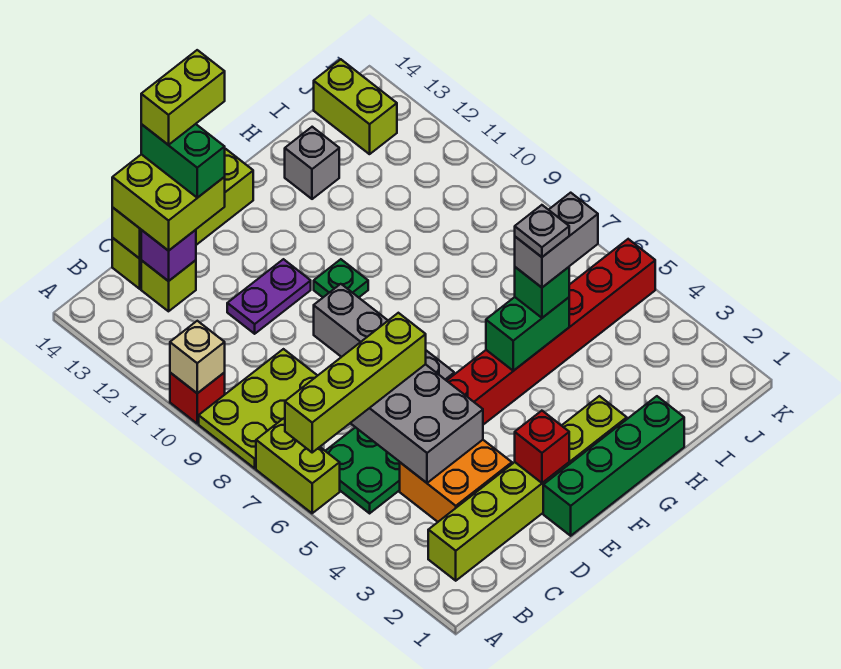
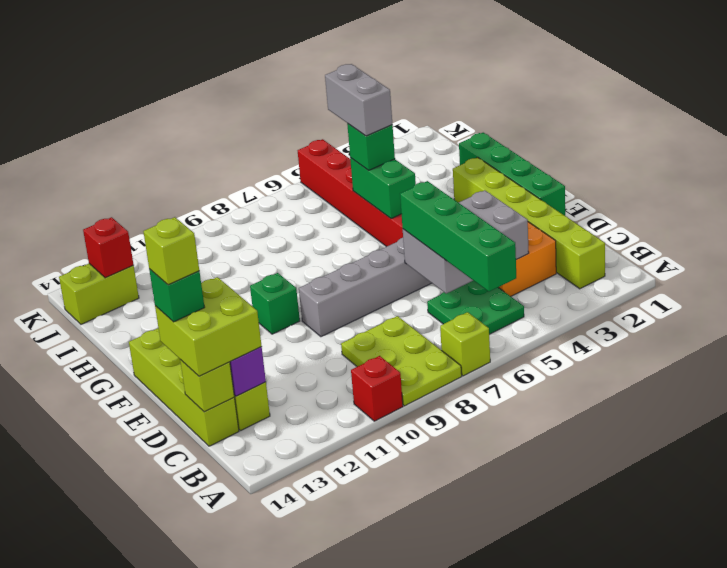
lime brick A6:A7 level 1 -> lime brick A7 level 1
lime brick A6:D6 level 3 -> green brick A6:D6 level 3
tan brick A10 level 2 -> none
purple plate D11:E11 level 1 -> none
green brick D13:D14 level 4 -> green brick D14 level 4
lime brick D14:E14 level 5 -> lime brick D14 level 5
red brick E2 level 2 -> red brick J13 level 2
green plate F10 level 1 -> green brick F10 level 1
grey plate H5 level 5 -> none
grey brick H13 level 1 -> none

